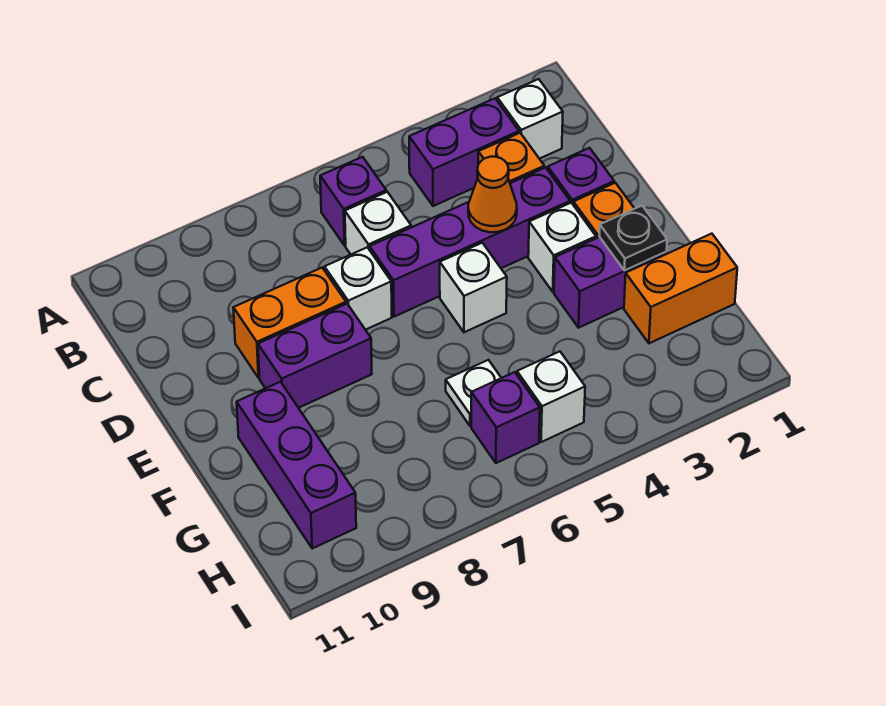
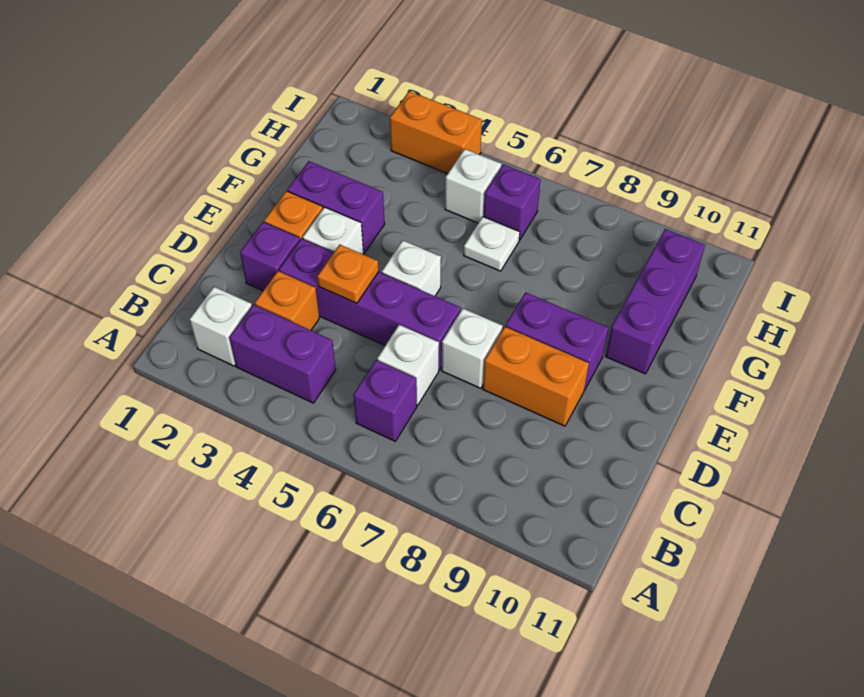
orange cone D4 level 2 -> orange plate D4 level 2
black plate F2 level 2 -> none
orange brick G1:G2 level 1 -> orange brick I3:I4 level 1

